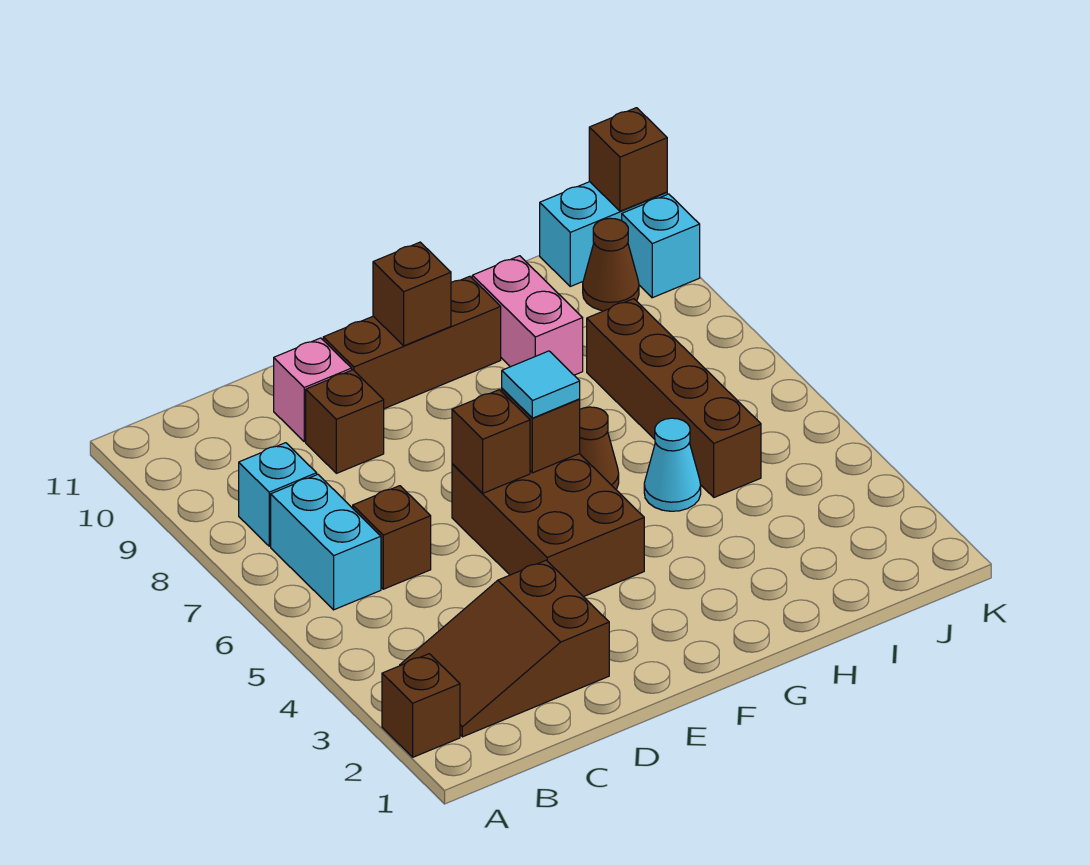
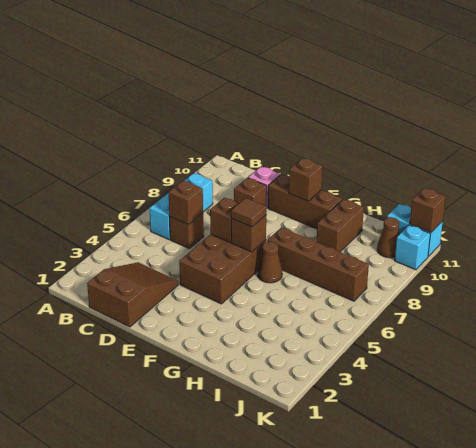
brown brick A2 level 1 -> brown brick C6 level 2
brown slope B2:D3 level 1 top D -> brown slope C1:D3 level 1 top 1
cyan tile F6 level 3 -> brown tile F6 level 3
cyan cone H5 level 1 -> none
pink brick H9:H10 level 1 -> brown brick H9:H10 level 1
brown brick I5:I8 level 1 -> brown brick G7:J7 level 1

